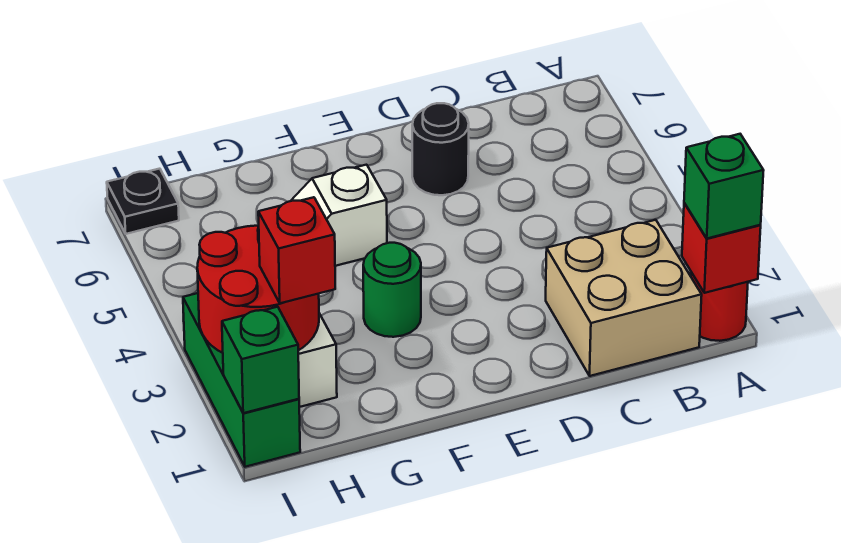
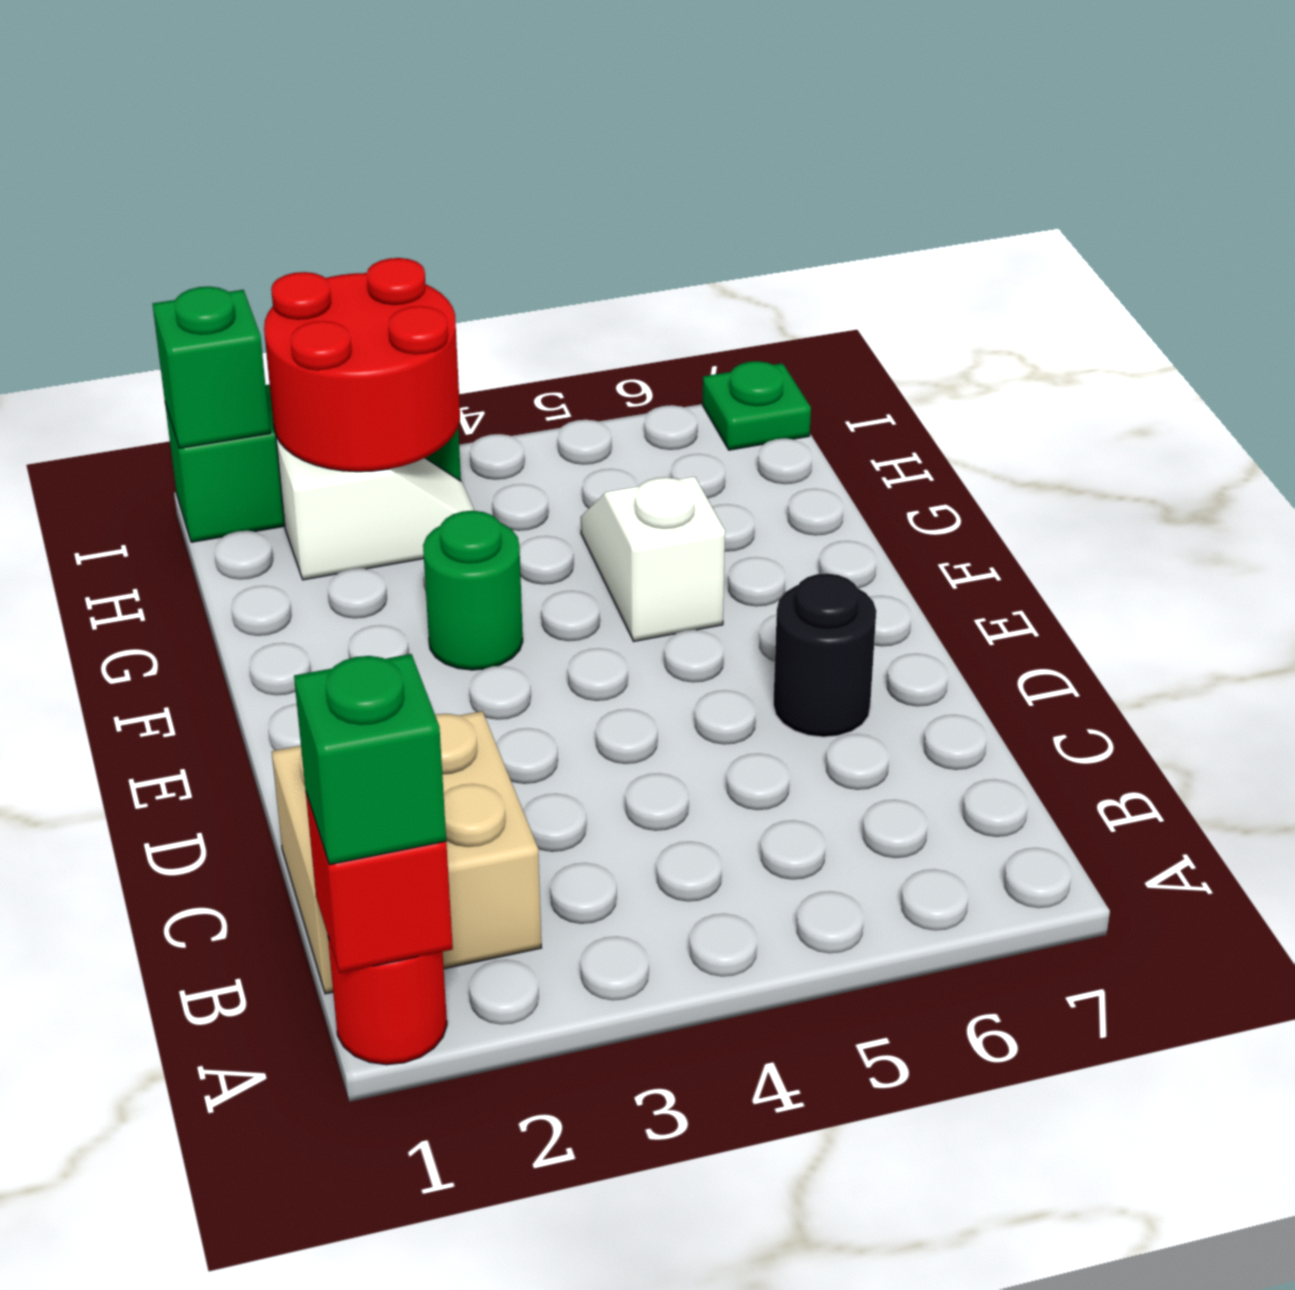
red brick H2 level 3 -> none
black plate I7 level 1 -> green plate I7 level 1

